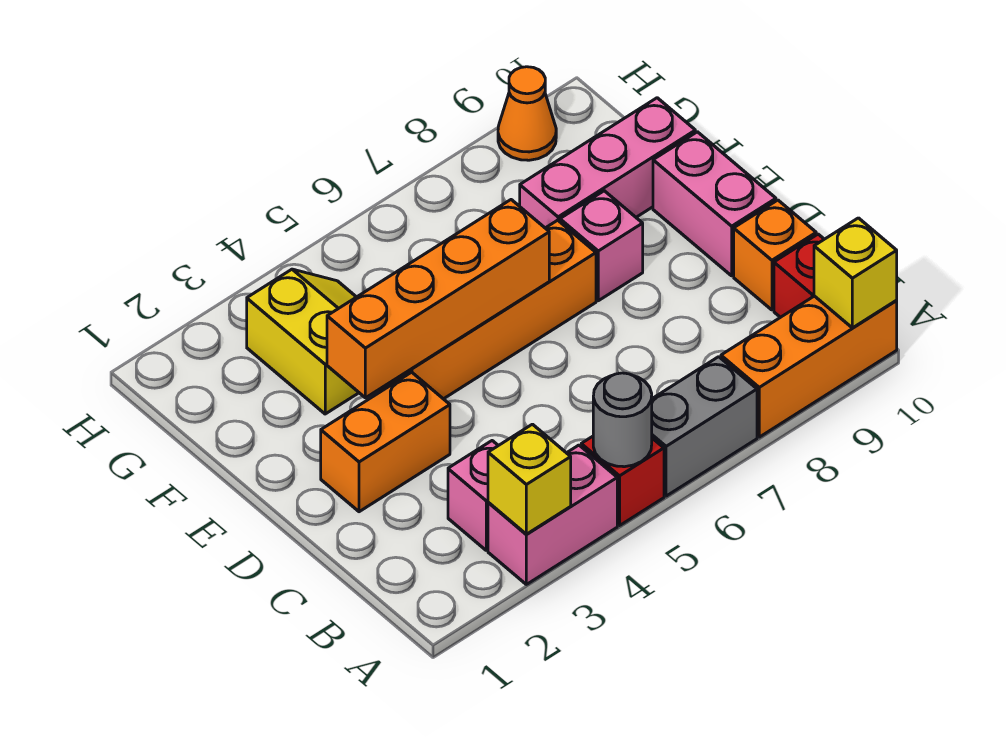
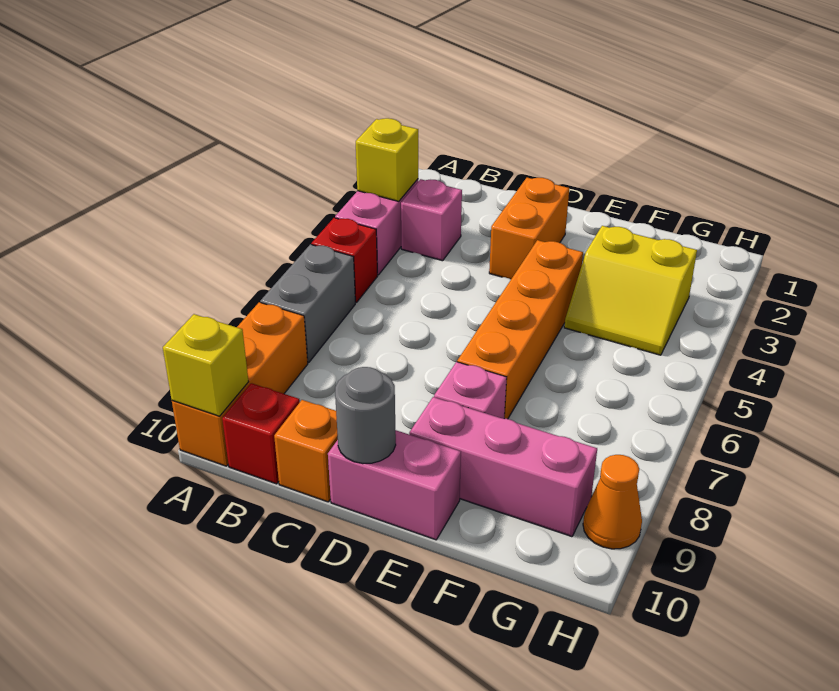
grey round brick A5 level 2 -> grey round brick D10 level 2
orange brick E3:E6 level 2 -> none
pink brick F8:F10 level 1 -> pink brick E9:G9 level 1

